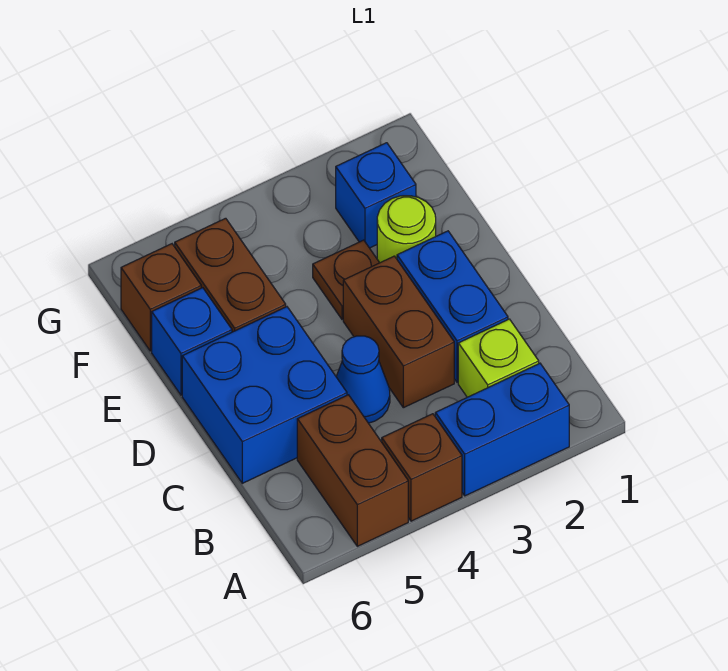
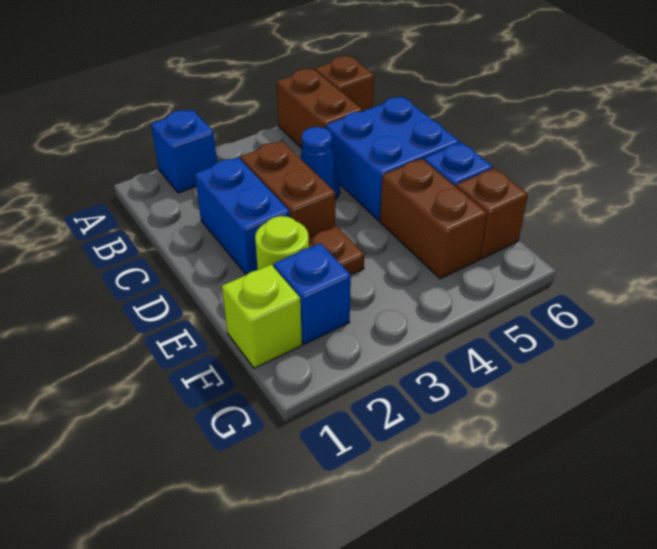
blue brick A2:A3 level 1 -> blue brick A2 level 1
brown brick A4 level 1 -> brown brick A6 level 1
lime brick B2 level 1 -> lime brick F1 level 1

